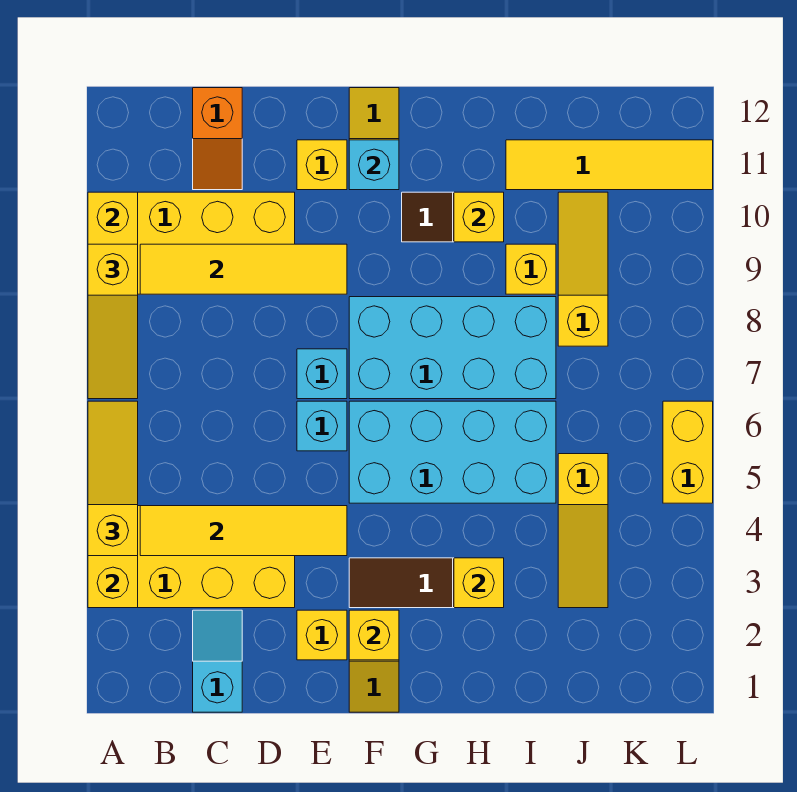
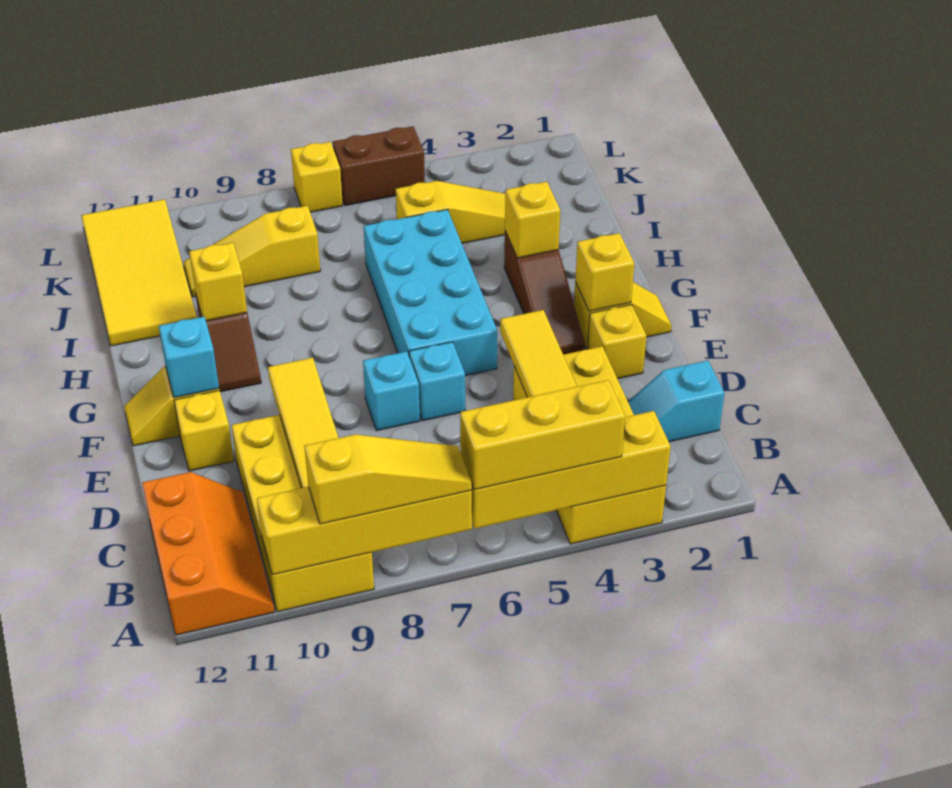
yellow slope A4:A6 level 3 top 4 -> yellow brick A4:A6 level 3
orange slope C11:C12 level 1 top 12 -> orange slope A11:C12 level 1 top 12
cyan brick F7:I8 level 1 -> none
yellow brick I9 level 1 -> yellow brick L7 level 1
yellow tile I11:L11 level 1 -> yellow tile I11:L12 level 1
yellow brick L5:L6 level 1 -> brown brick L5:L6 level 1

